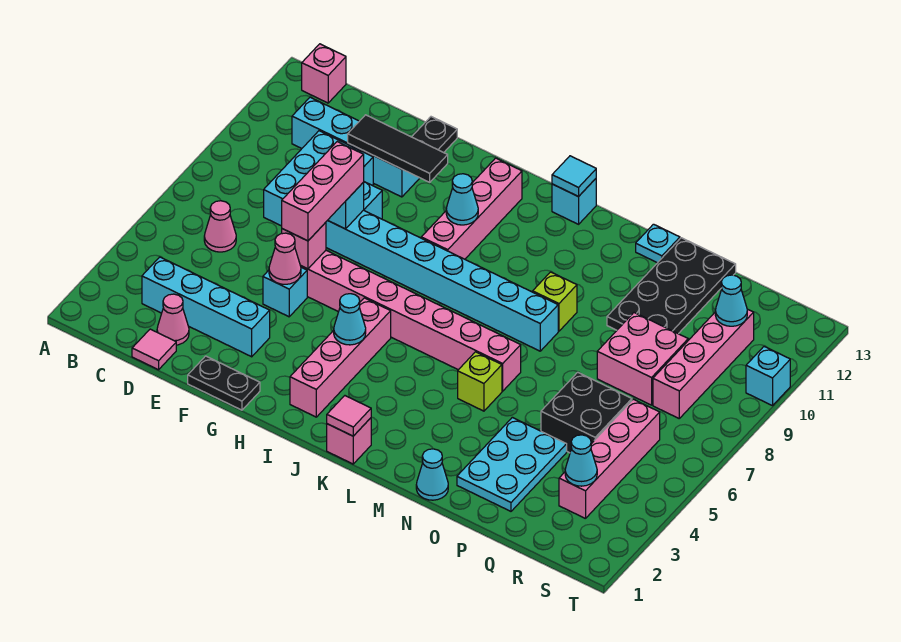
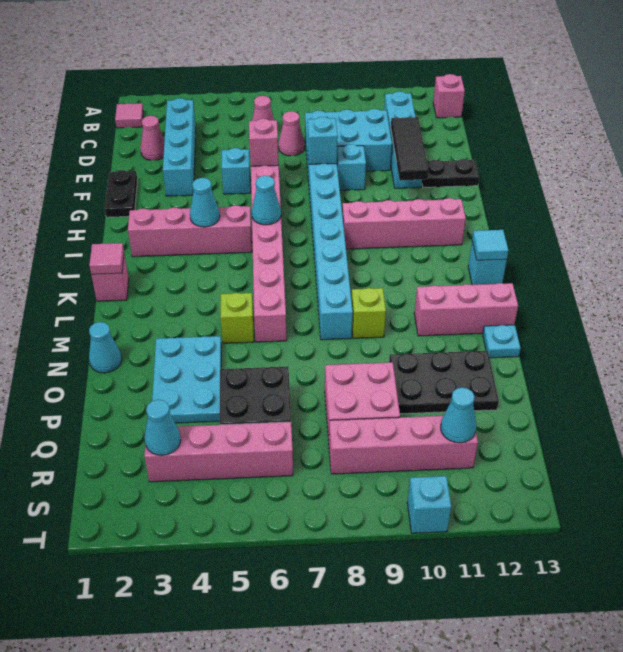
pink tile D1 level 1 -> pink tile B1 level 1
pink cone F5 level 2 -> pink cone D7 level 1
pink brick F6:F8 level 3 -> pink brick M11:M13 level 1
cyan cone I10 level 2 -> cyan cone I6 level 2
cyan plate O2:P4 level 1 -> cyan plate N3:P4 level 1
black plate O10:P13 level 1 -> black plate O10:P12 level 1

